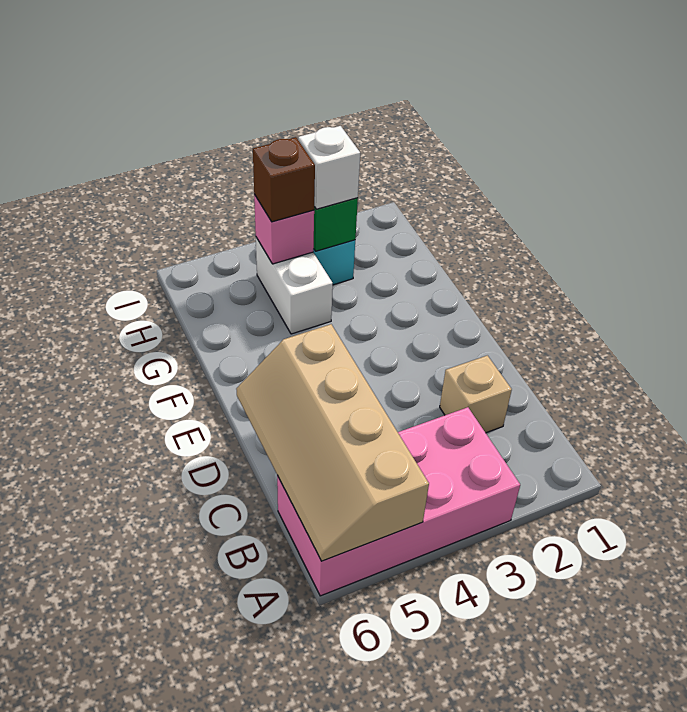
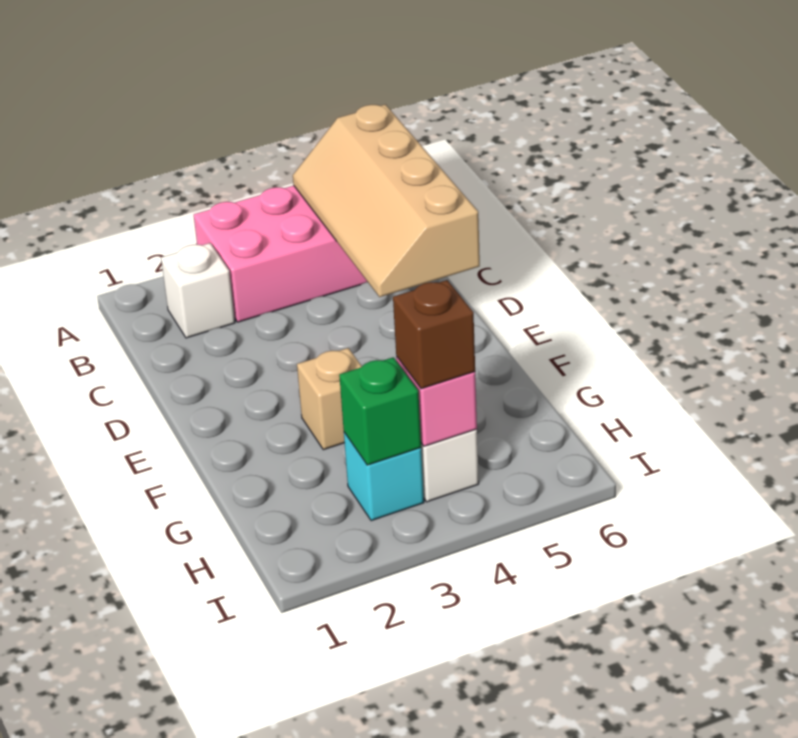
tan slope A5:D6 level 2 top 5 -> tan slope A5:D6 level 2 top 6
tan brick C2 level 1 -> tan brick F3 level 1
white brick H3 level 3 -> white brick B2 level 1

